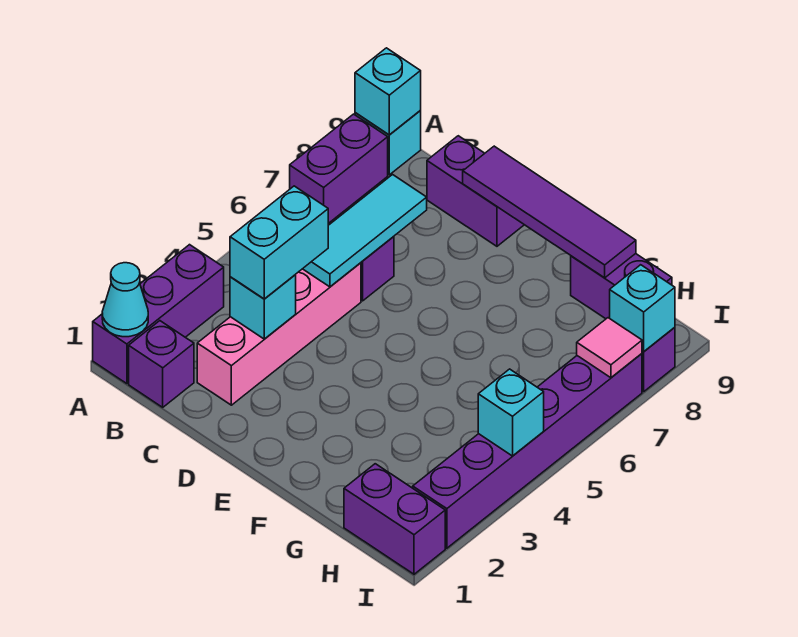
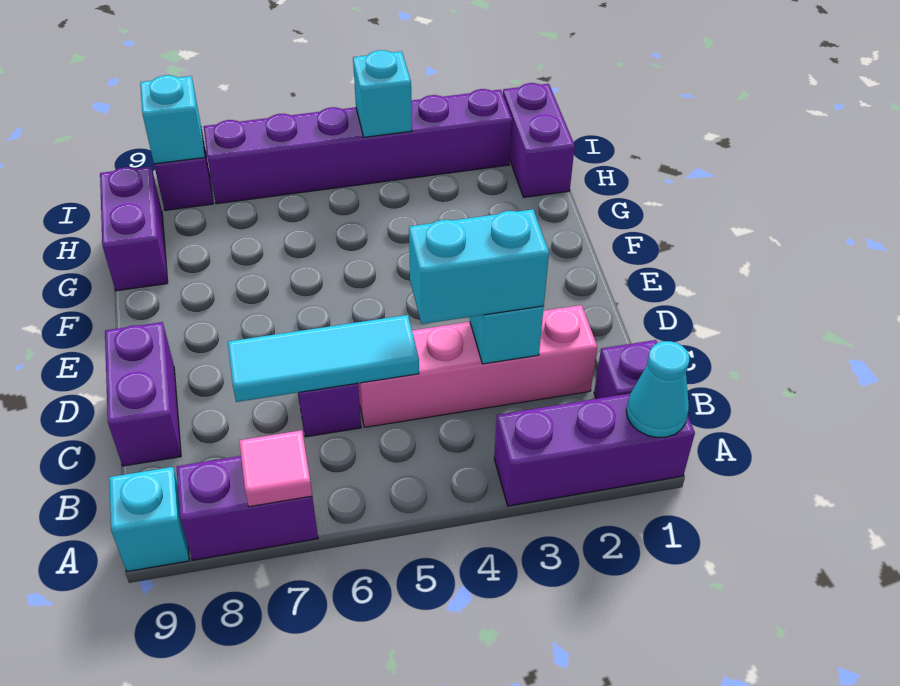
cyan brick A9 level 2 -> none
purple tile D9:G9 level 2 -> none
pink tile I7 level 2 -> pink tile A7 level 2

